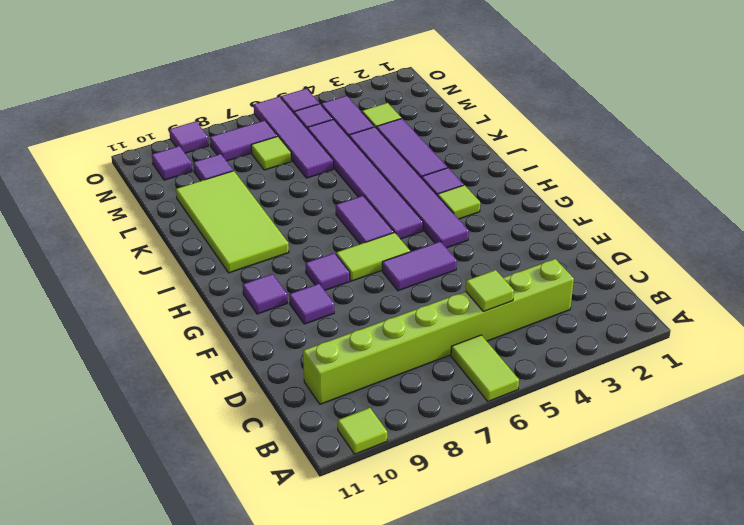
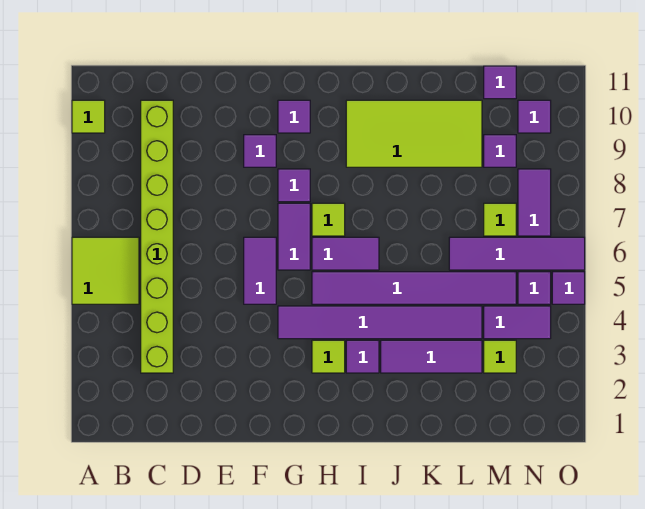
lime tile A6:B6 level 1 -> lime tile A5:B6 level 1
lime tile C5 level 2 -> lime tile H7 level 1
lime tile G6:G7 level 1 -> purple tile G6:G7 level 1
purple tile O9 level 1 -> purple tile M11 level 1

